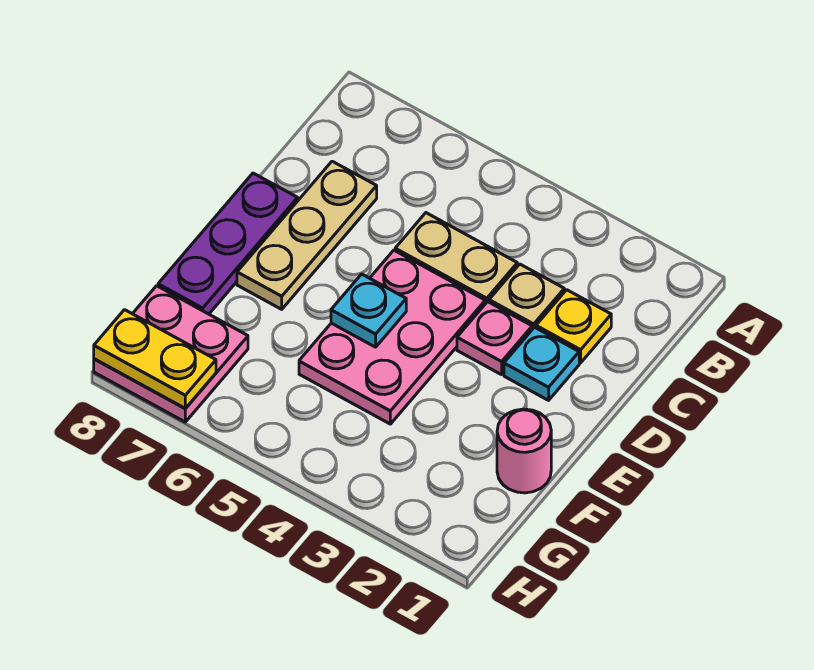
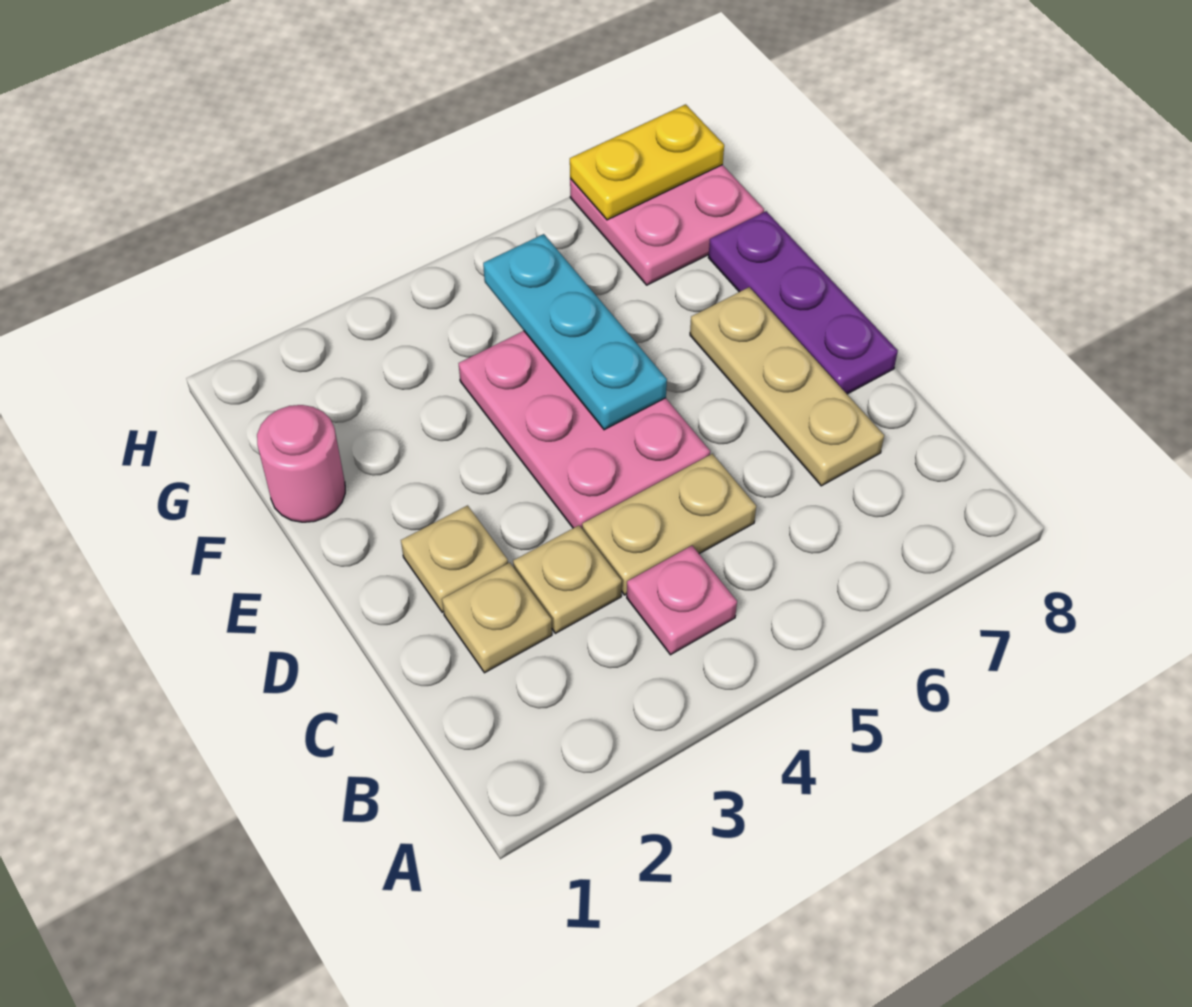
yellow plate C2 level 1 -> tan plate C2 level 1
cyan plate D2 level 1 -> tan plate D2 level 1
pink plate D3 level 1 -> pink plate B4 level 1
cyan plate E5 level 2 -> cyan plate E5:G5 level 2

